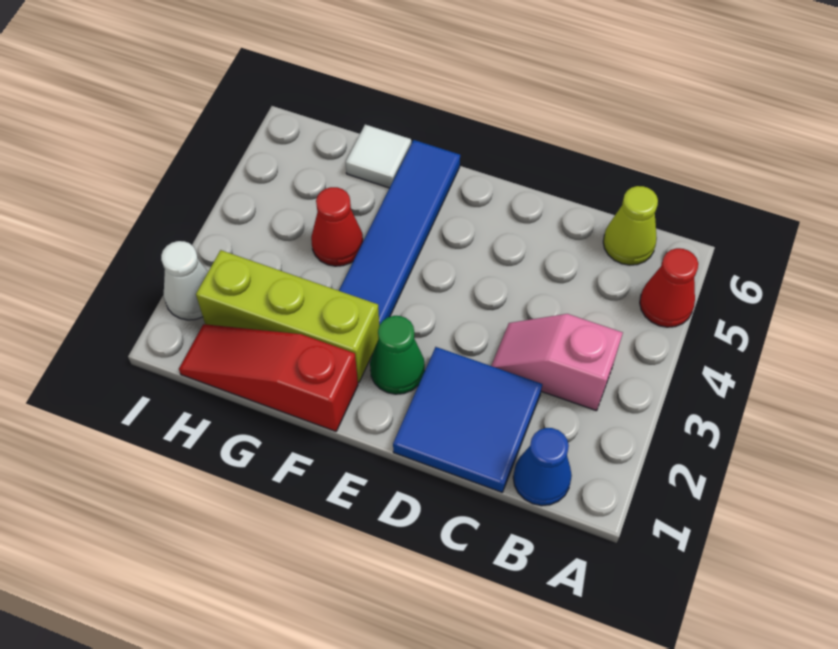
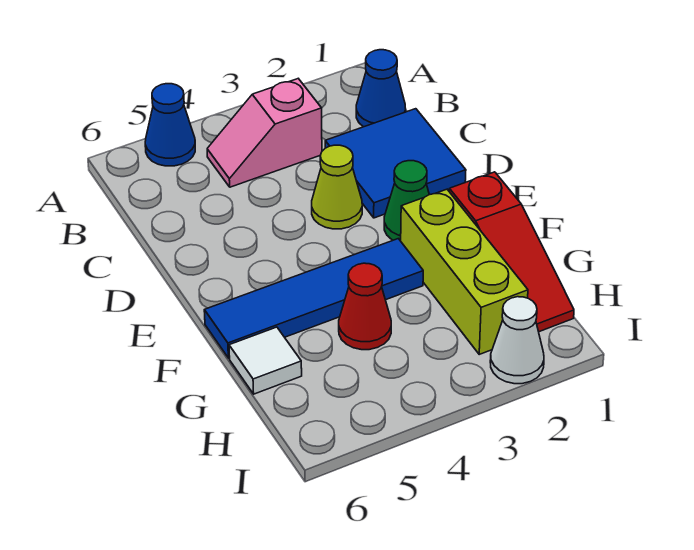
red cone A5 level 1 -> blue cone A5 level 1
pink slope B3:C3 level 1 top B -> pink slope B3:B4 level 1 top 3
lime cone B6 level 1 -> lime cone D3 level 1

